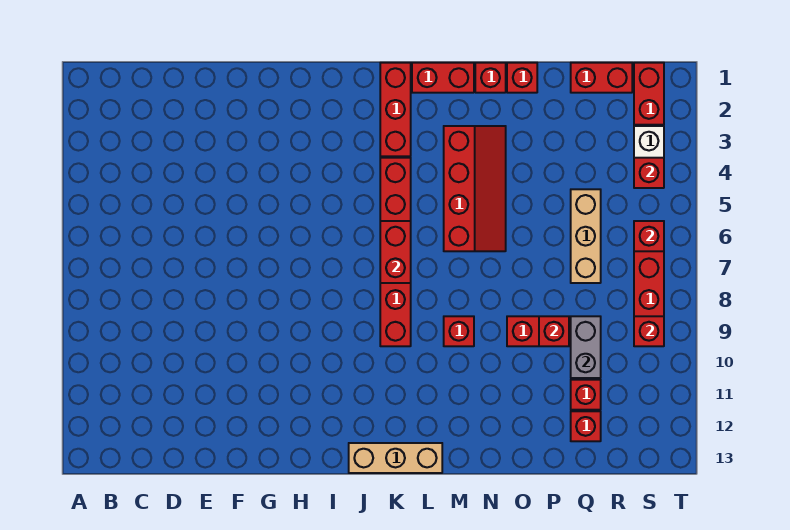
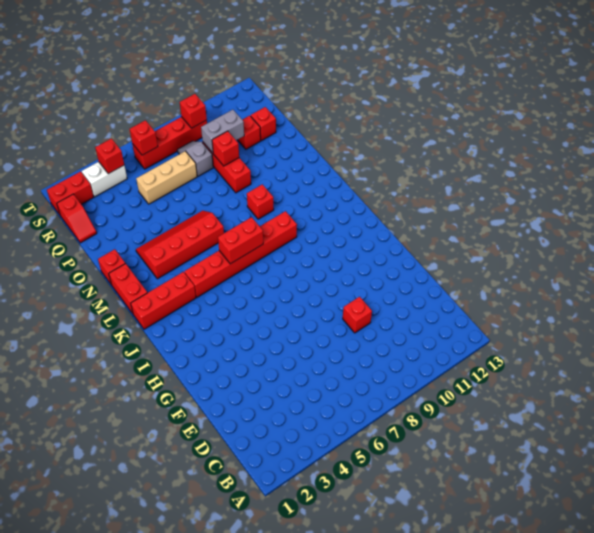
tan brick J13:L13 level 1 -> none
red brick O1 level 1 -> red brick E9 level 1
red brick Q1:R1 level 1 -> red slope Q1:R1 level 1 top R
none -> grey slope Q8:R8 level 1 top Q

